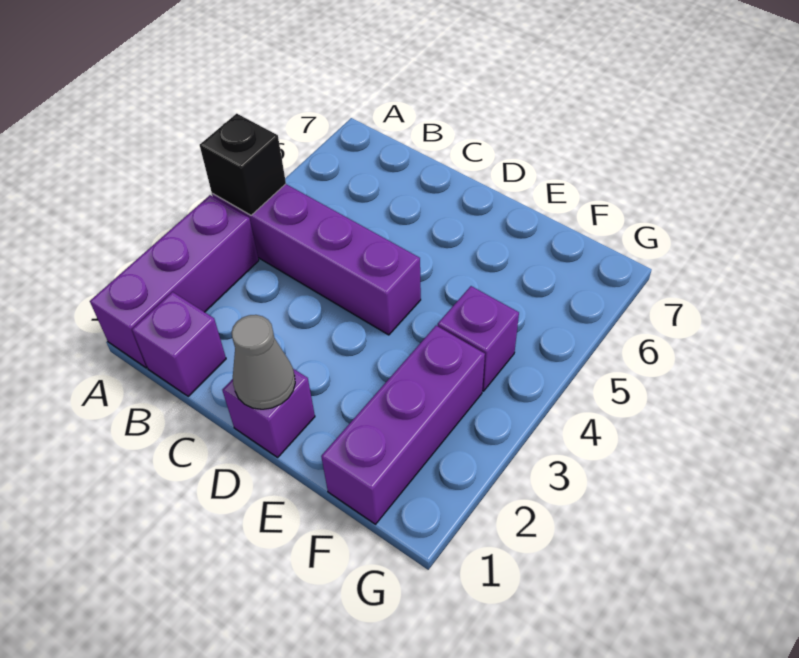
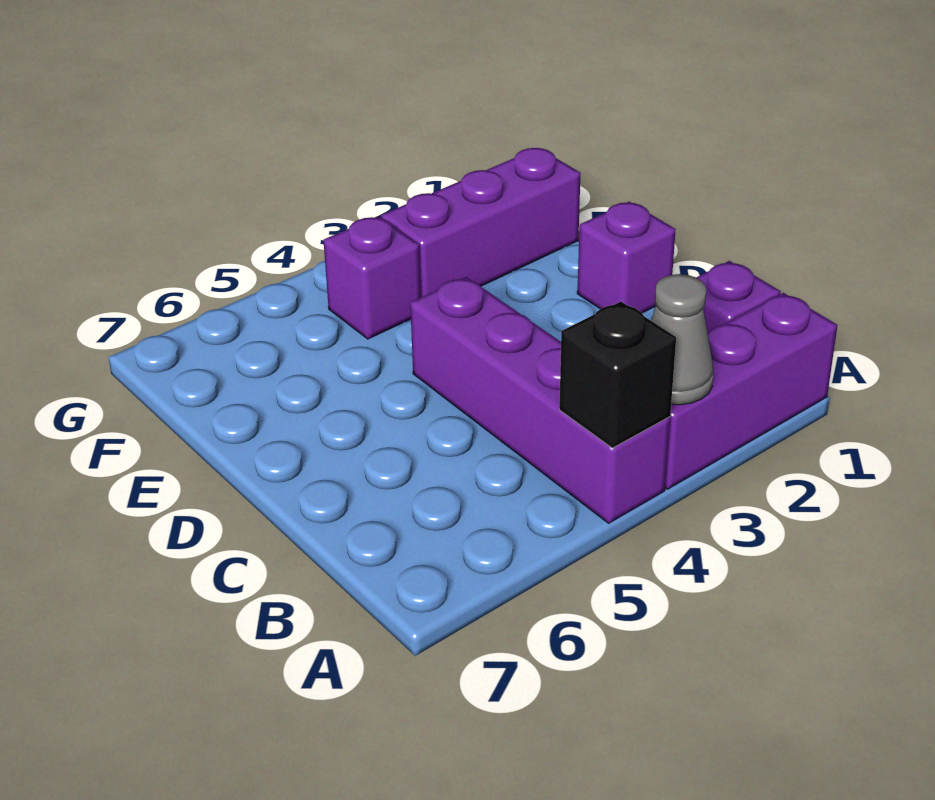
grey cone D1 level 2 -> grey cone A3 level 2

